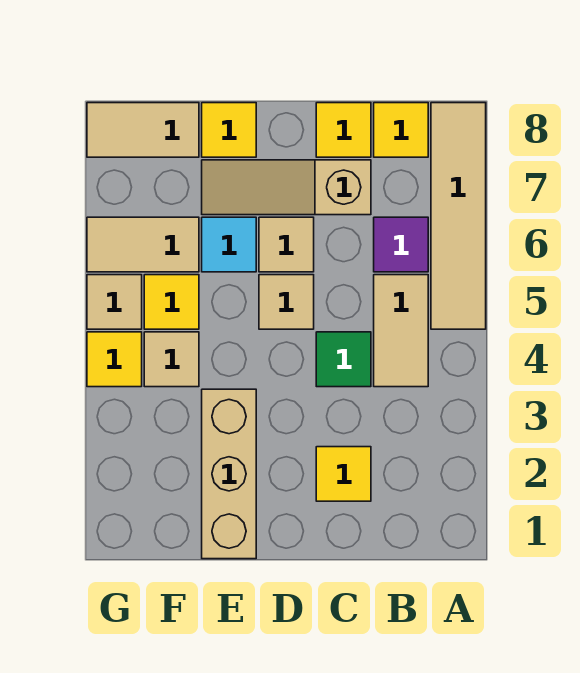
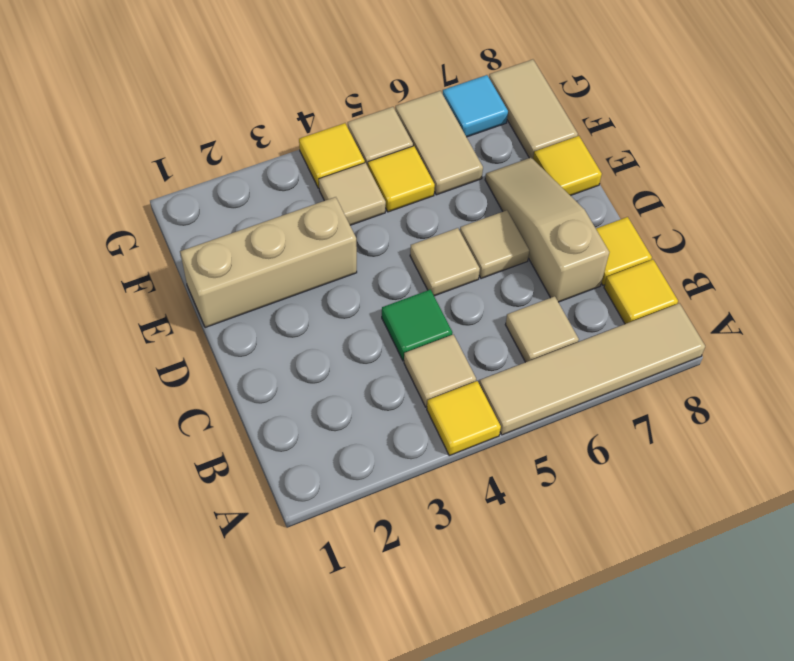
tan tile B4:B5 level 1 -> tan tile B4 level 1
purple tile B6 level 1 -> tan tile B6 level 1
yellow tile C2 level 1 -> yellow tile A4 level 1
cyan tile E6 level 1 -> cyan tile G7 level 1

